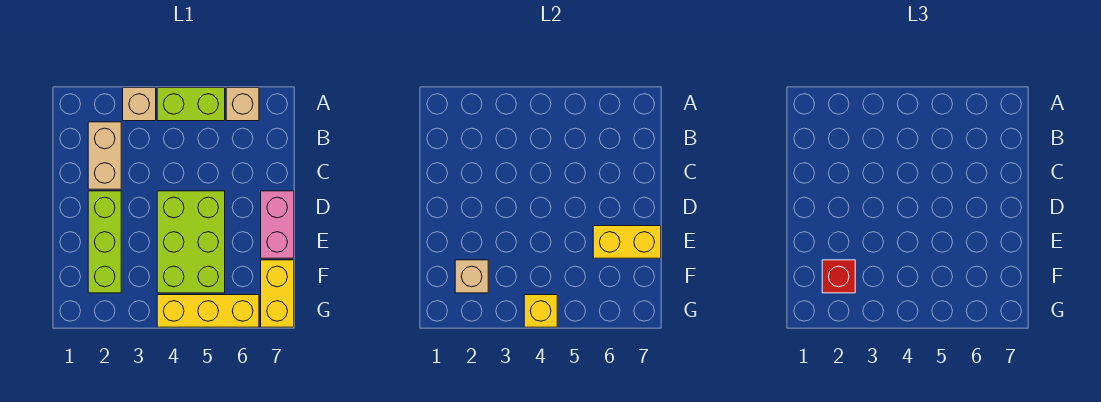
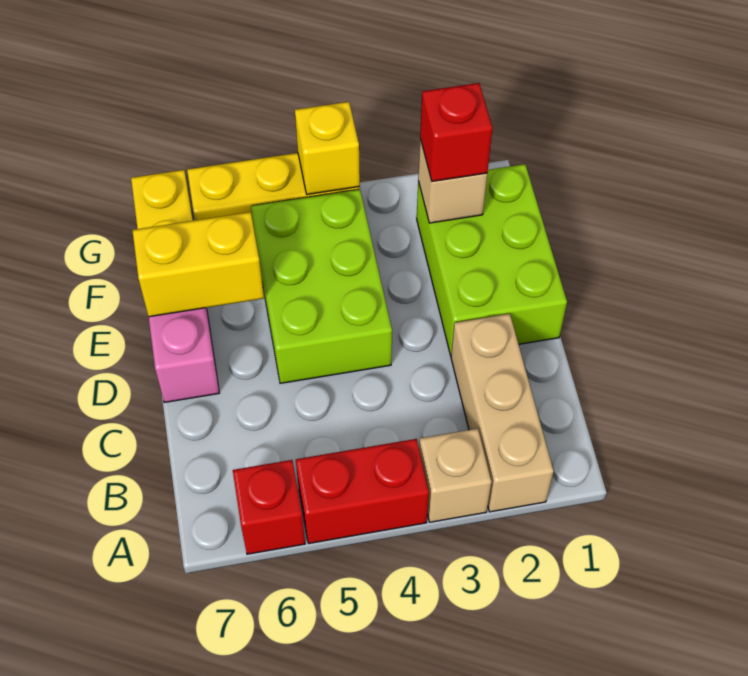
lime brick A4:A5 level 1 -> red brick A4:A5 level 1
tan brick A6 level 1 -> red brick A6 level 1
tan brick B2:C2 level 1 -> tan brick A2:C2 level 1
lime brick D2:F2 level 1 -> lime brick D1:F2 level 1

